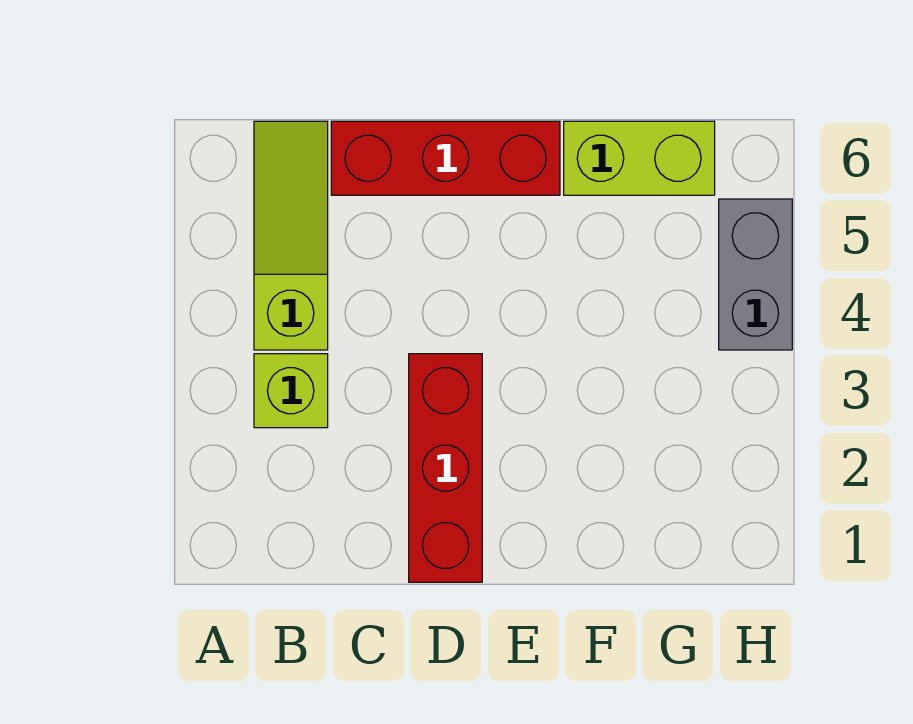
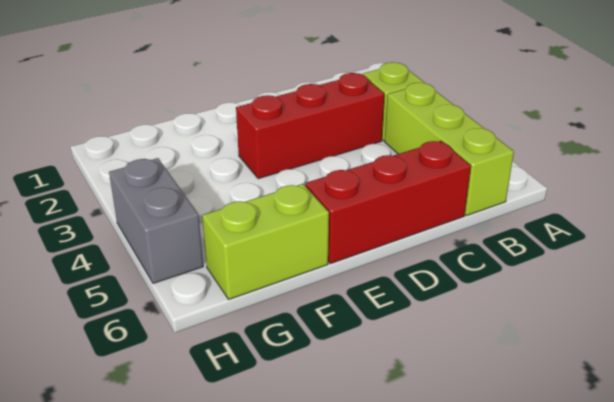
lime slope B4:B6 level 1 top 4 -> lime brick B4:B6 level 1
red brick D1:D3 level 1 -> red brick C3:E3 level 1

